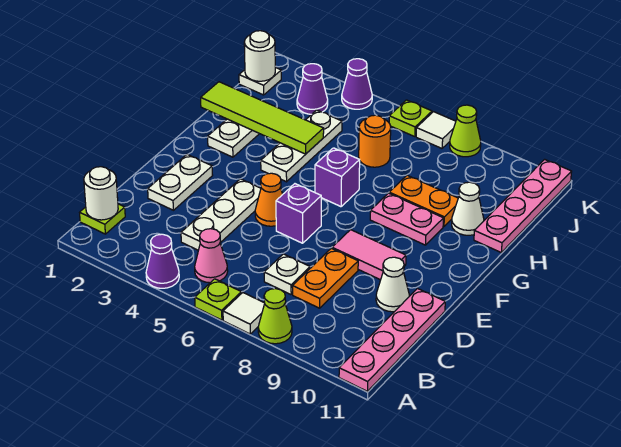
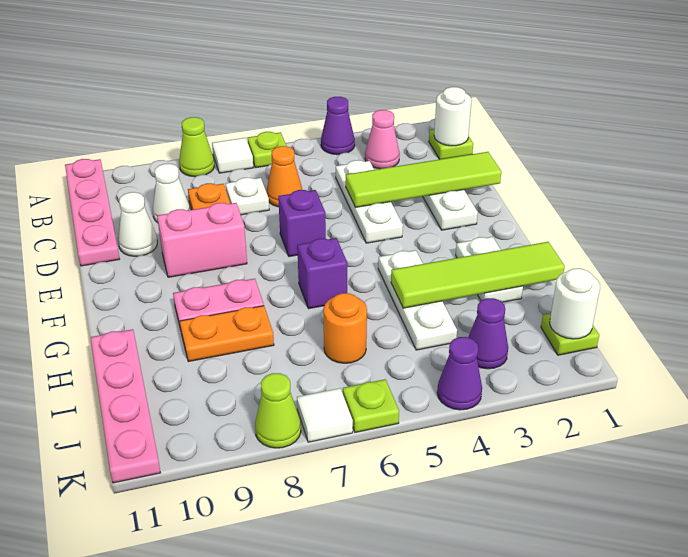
pink cone B5 level 1 -> pink cone B3 level 1
none -> lime tile D1:D4 level 2
orange cone E5 level 1 -> orange cone C6 level 1
pink tile E8:E9 level 1 -> pink brick E8:E9 level 1
white cone H10 level 1 -> white cone C9 level 1
white plate J1 level 1 -> lime plate J1 level 1

